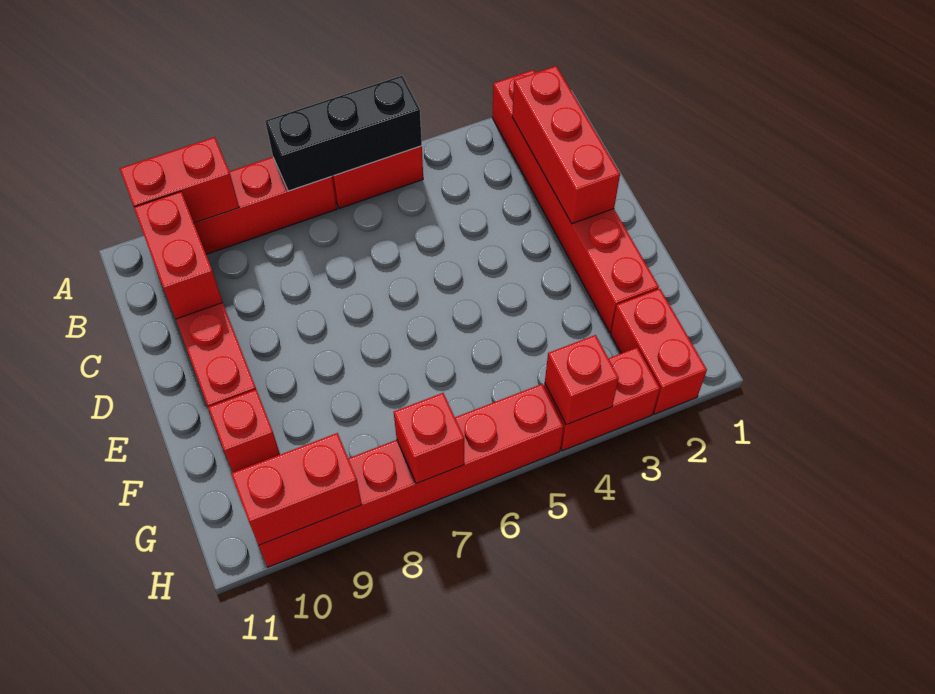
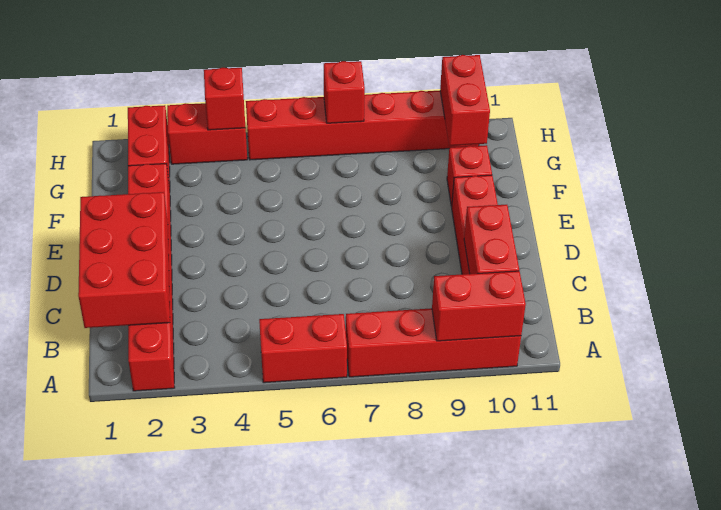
black brick A5:A7 level 2 -> none
red brick B2:D2 level 2 -> red brick B1:D2 level 2
red brick H9:H10 level 2 -> red brick G10:H10 level 2

